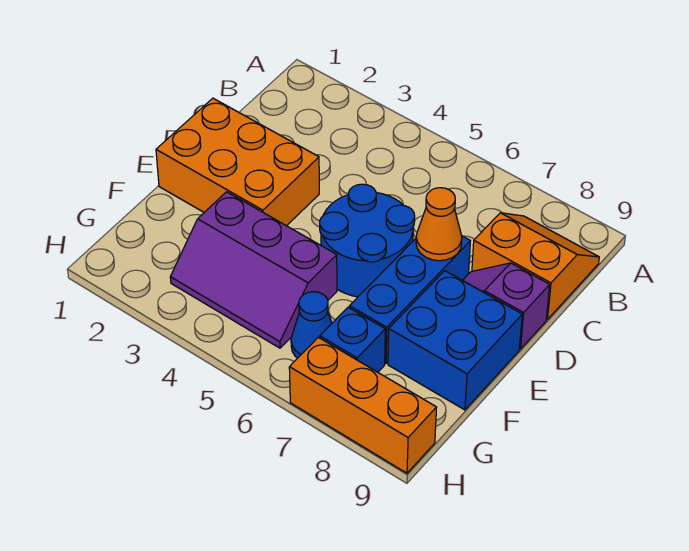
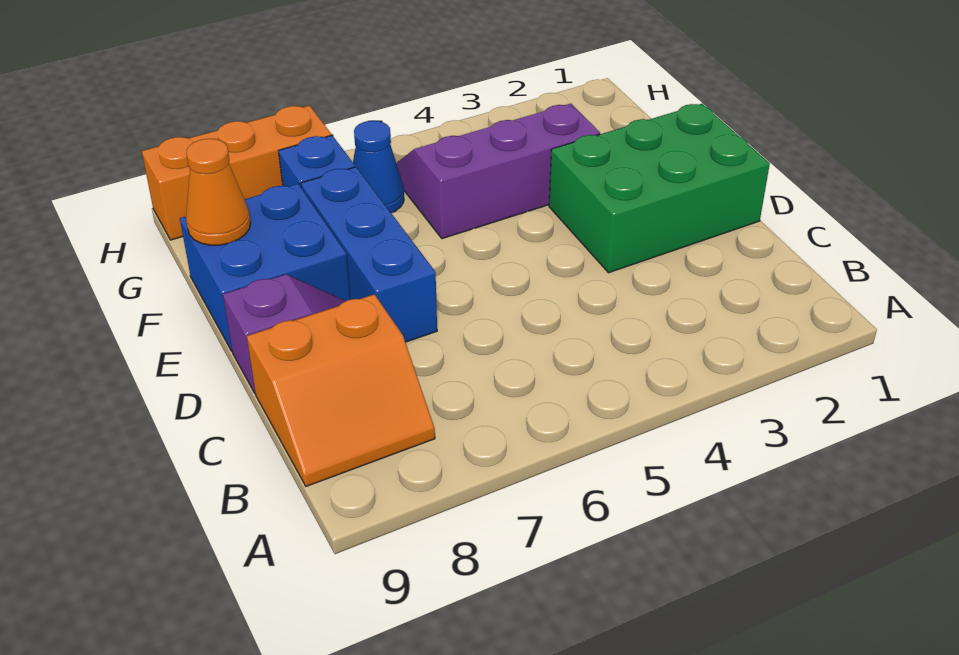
orange brick D1:E3 level 1 -> green brick D1:E3 level 1
blue round brick D5:E6 level 1 -> none
orange cone D7 level 2 -> orange cone F9 level 2

